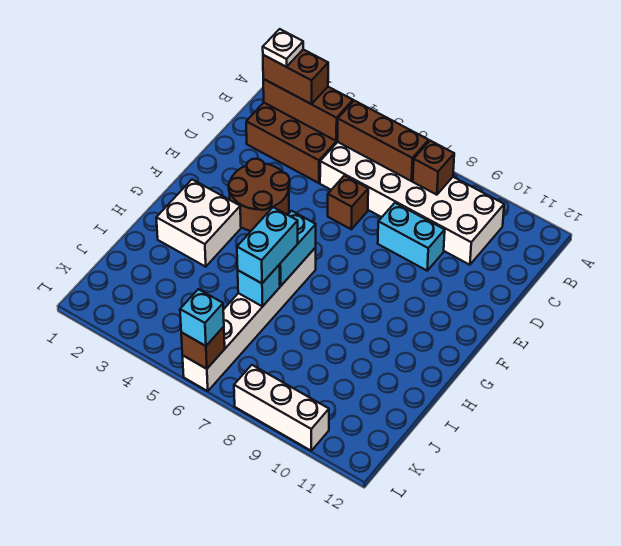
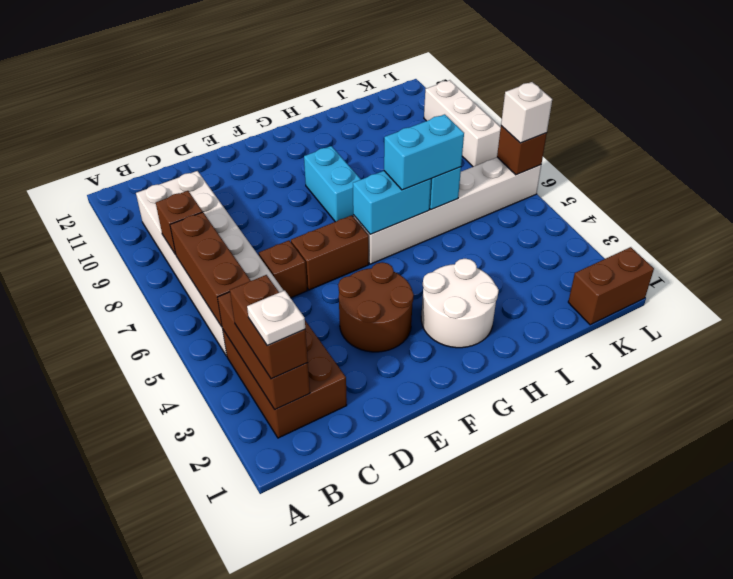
cyan brick D8:D9 level 1 -> cyan brick G8:G9 level 1
none -> brown brick E6:F6 level 1
white brick G2:H3 level 1 -> white round brick G2:H3 level 1
none -> brown brick K1:L1 level 1
cyan brick L6 level 3 -> white brick L6 level 3

